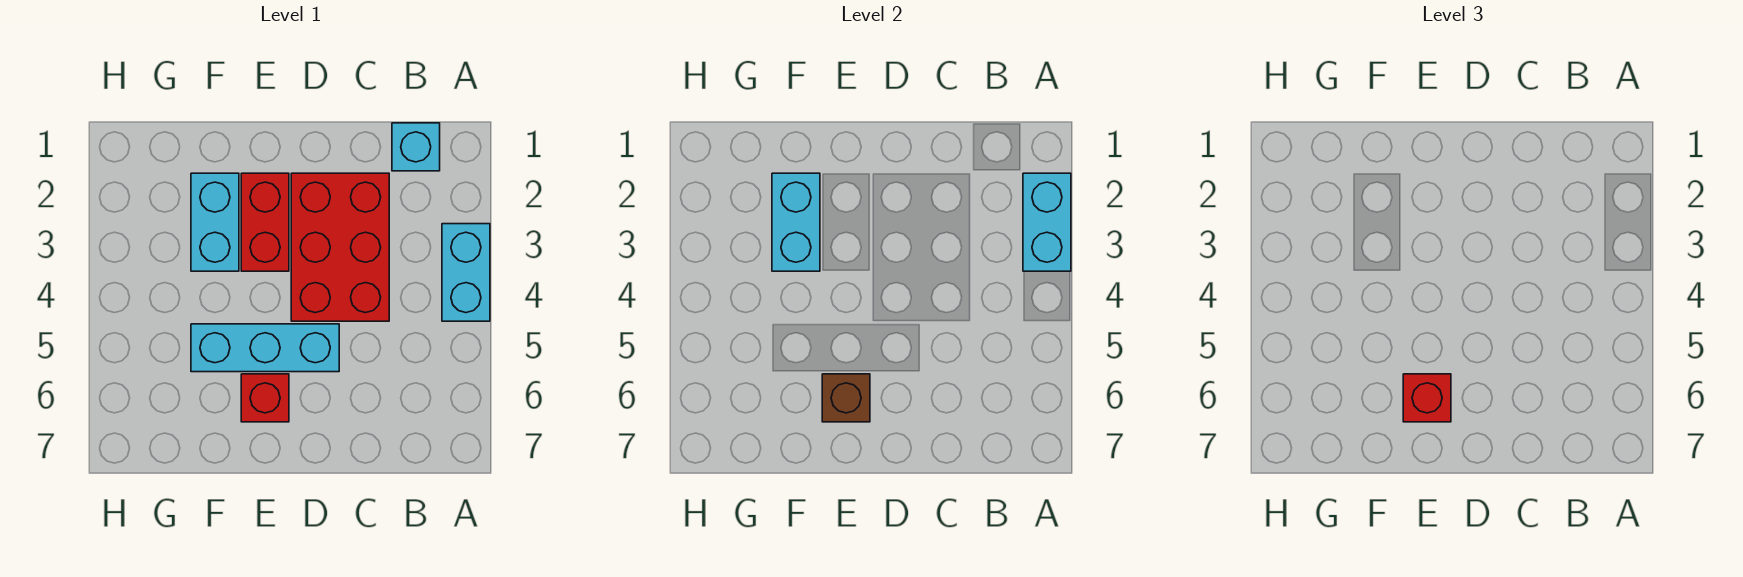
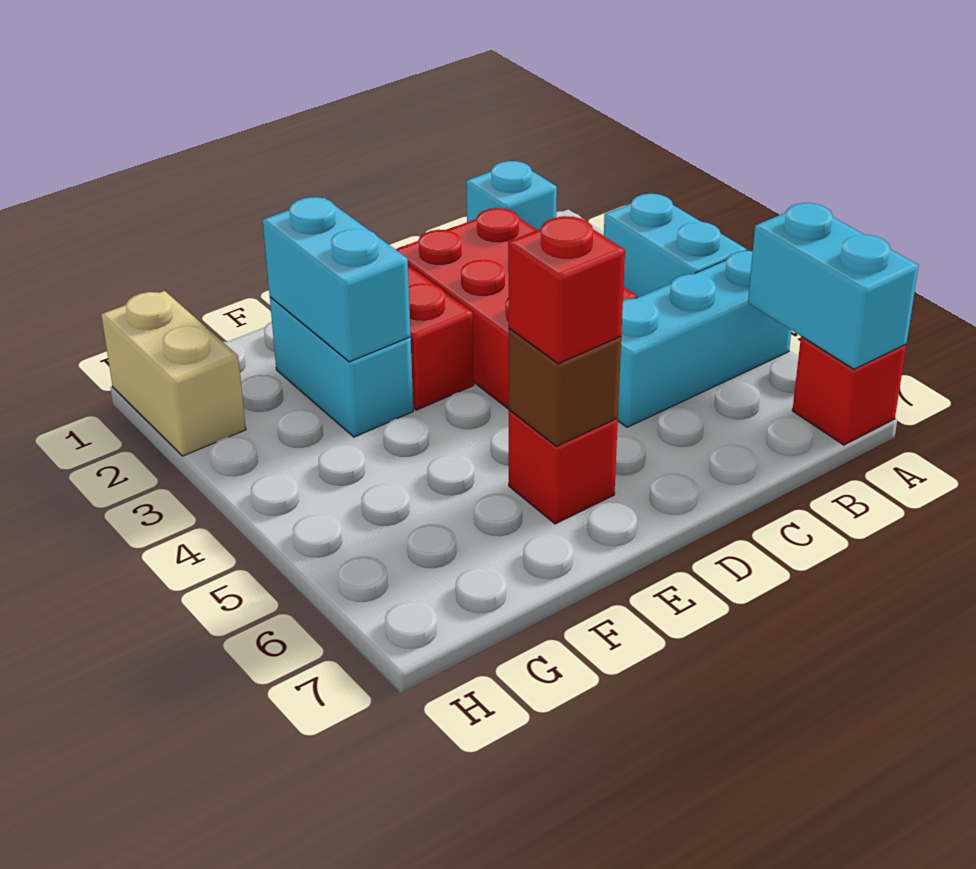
cyan brick A2:A3 level 2 -> cyan brick A6:A7 level 2
none -> red brick A7 level 1
cyan brick D5:F5 level 1 -> cyan brick A5:C5 level 1
none -> tan brick H1:H2 level 1

